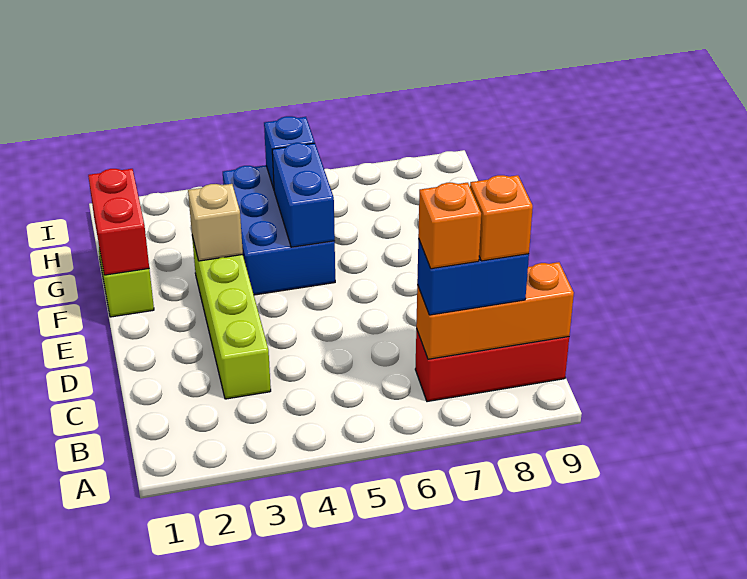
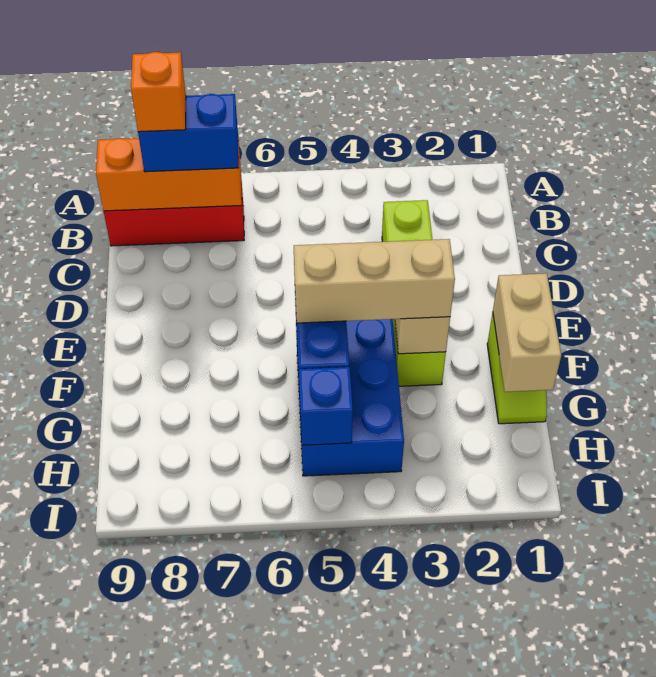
orange brick B7 level 4 -> none
red brick F1:G1 level 2 -> tan brick F1:G1 level 2
none -> tan brick F3:F5 level 3

